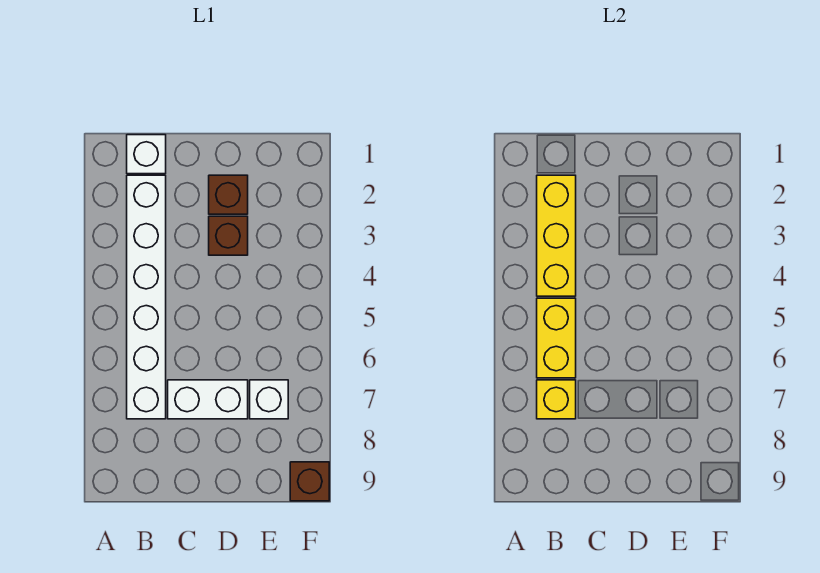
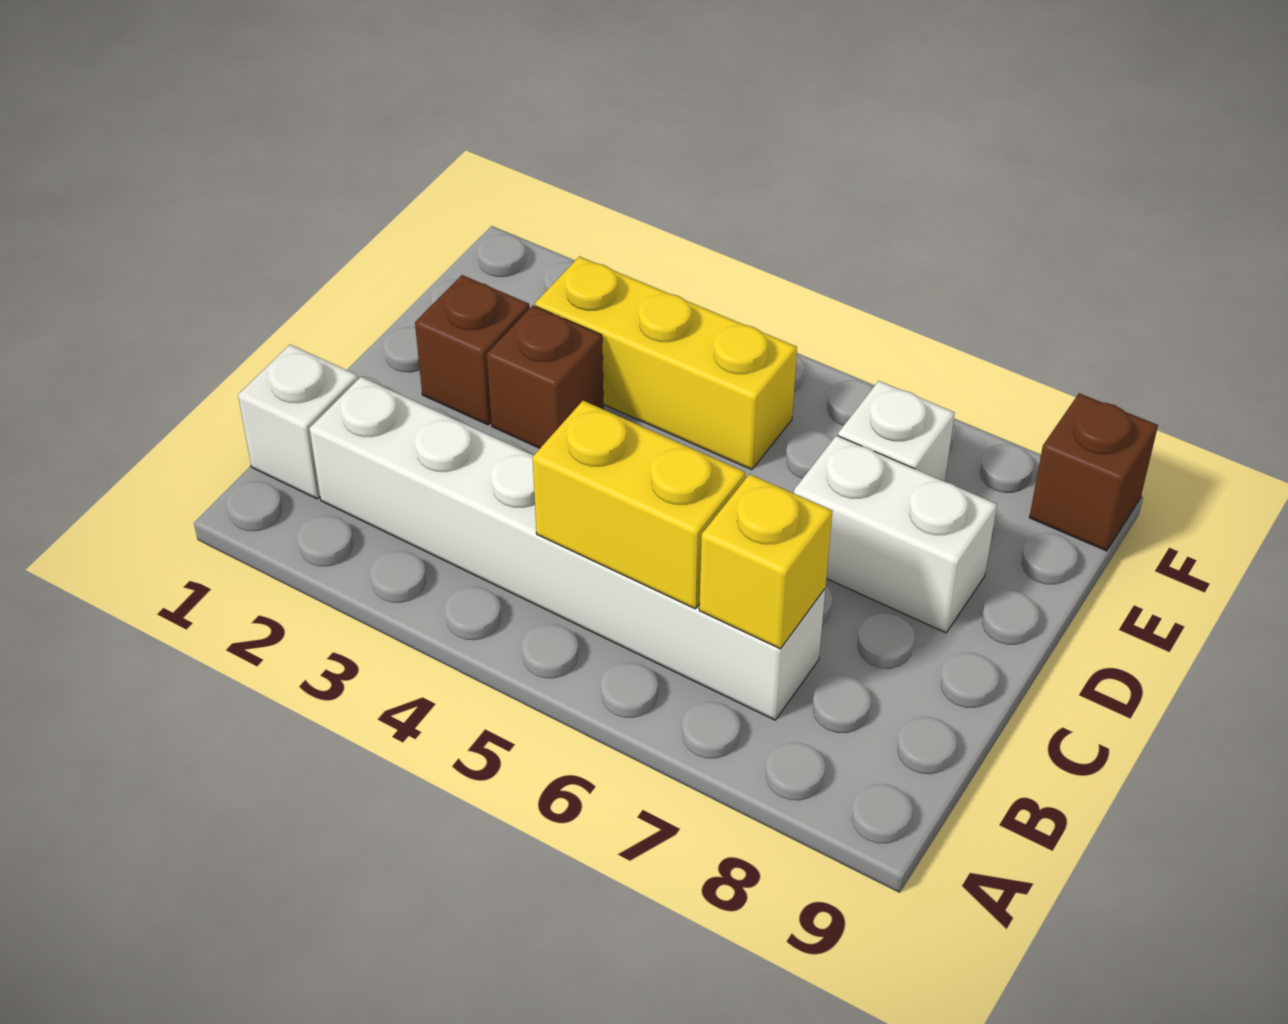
yellow brick B2:B4 level 2 -> yellow brick E3:E5 level 1
white brick C7:D7 level 1 -> white brick D7:D8 level 1

